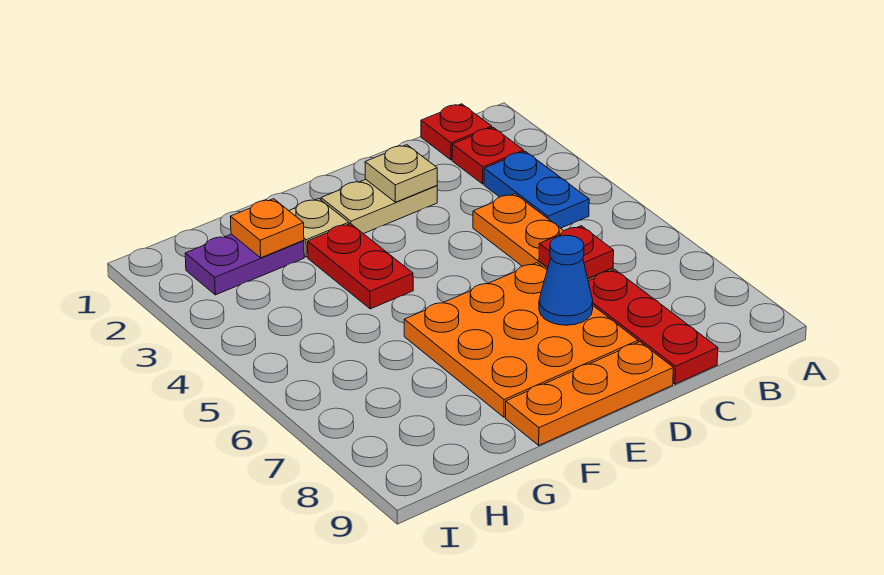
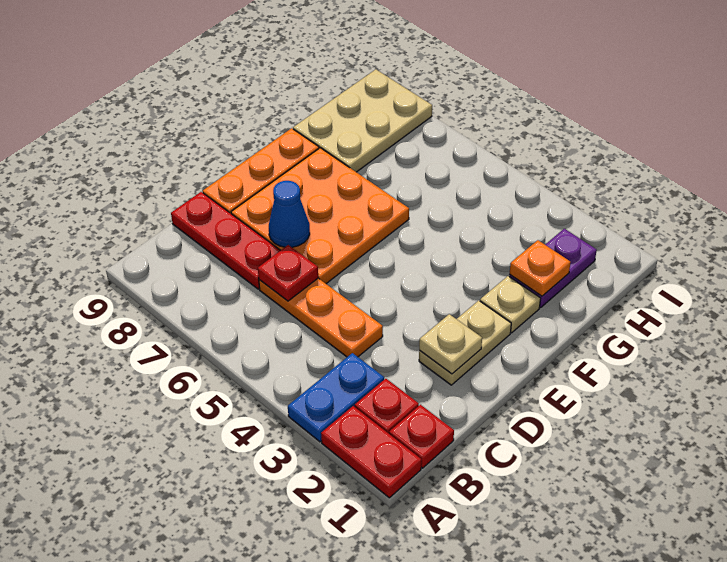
blue plate B3:B4 level 1 -> blue plate A3:B3 level 1
red plate F3:F4 level 1 -> red plate A1:A2 level 1
none -> tan plate G8:I9 level 1

